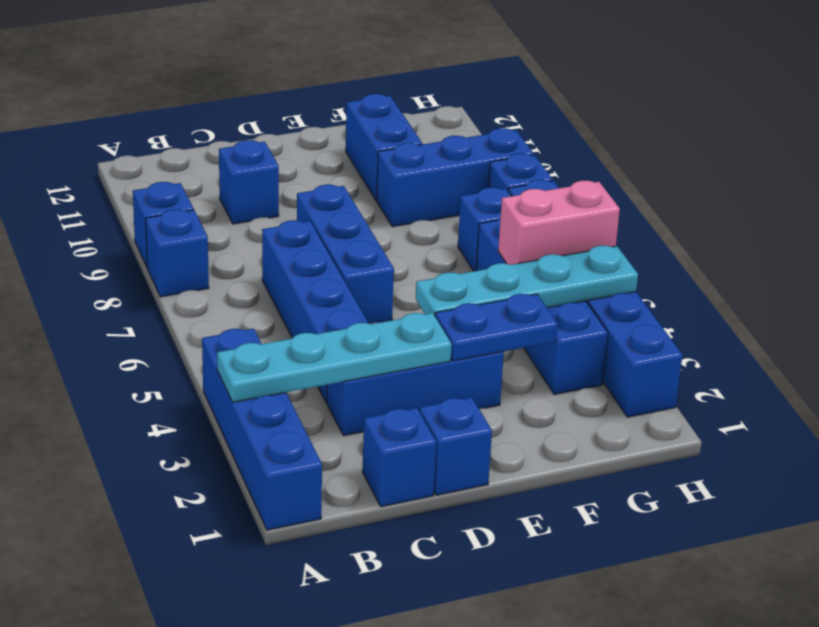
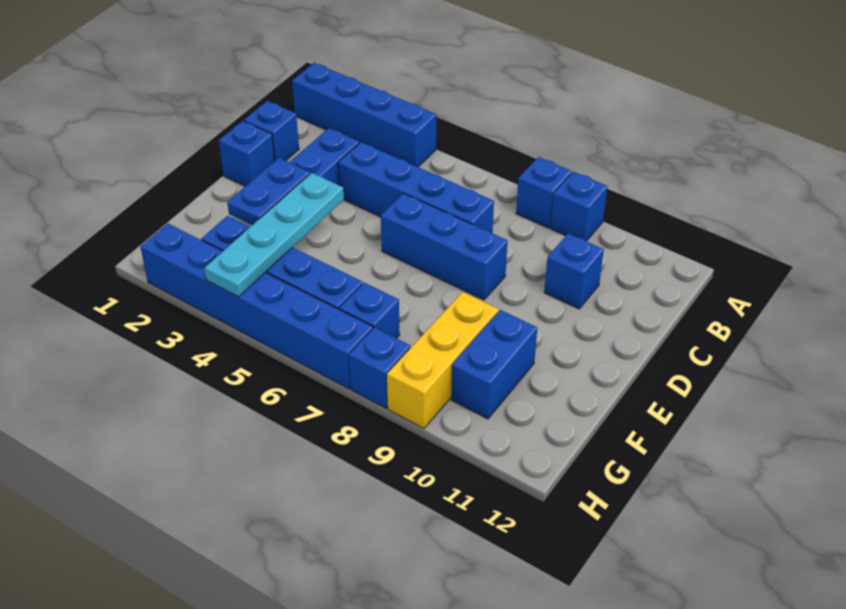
cyan plate A3:D3 level 2 -> none
blue brick F9:H9 level 1 -> yellow brick F9:H9 level 1
blue brick F10:F11 level 1 -> blue brick F10:G10 level 1
pink brick G5:H5 level 2 -> none

